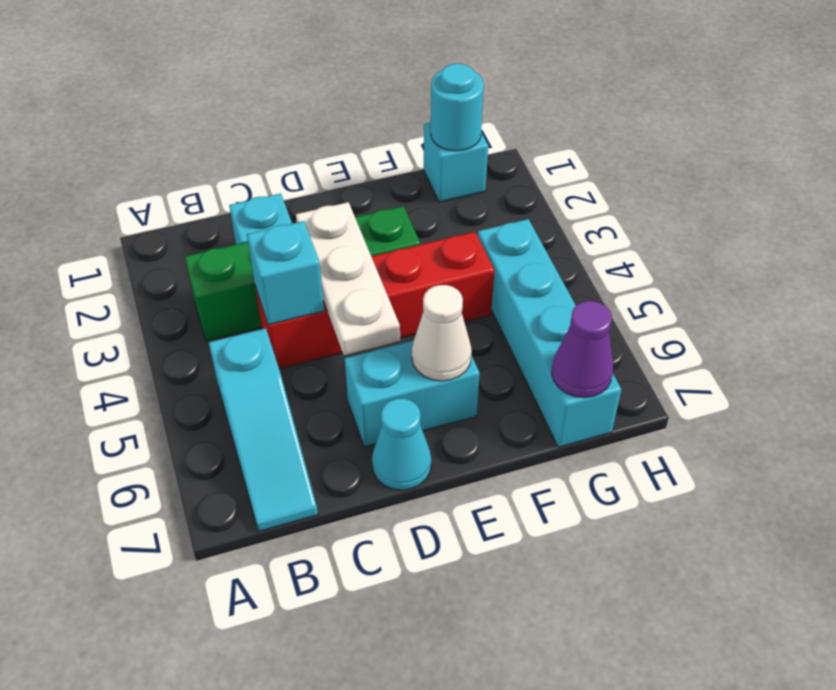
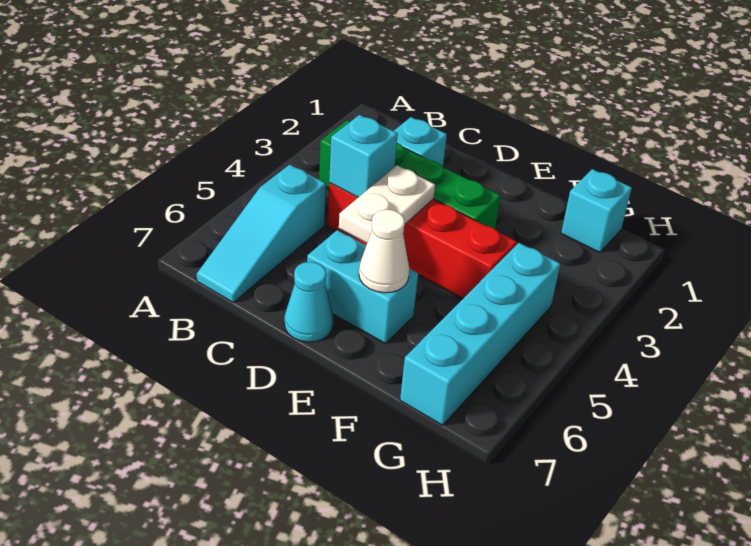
white plate D3:D5 level 2 -> white plate D4:D5 level 2
cyan round brick G1 level 2 -> none
purple cone G7 level 2 -> none

